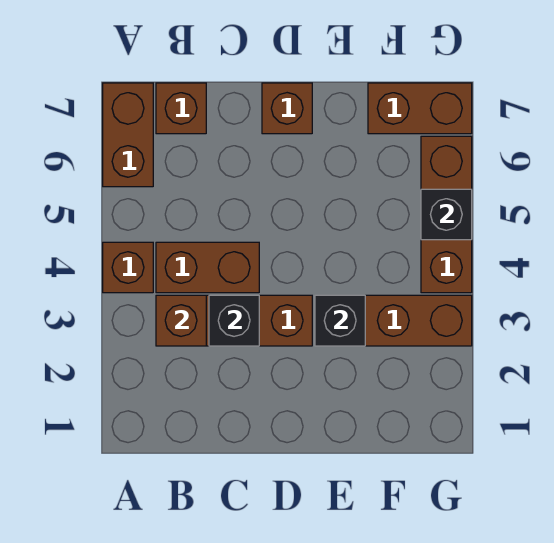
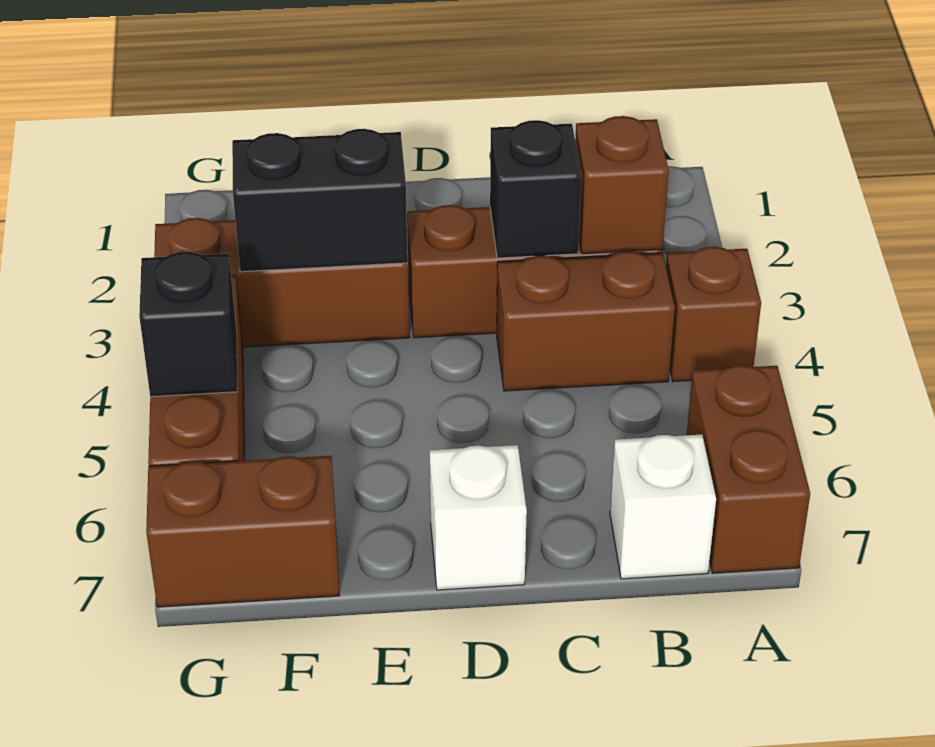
brown brick B7 level 1 -> white brick B7 level 1
brown brick D7 level 1 -> white brick D7 level 1
black brick E3 level 2 -> black brick E3:F3 level 2

